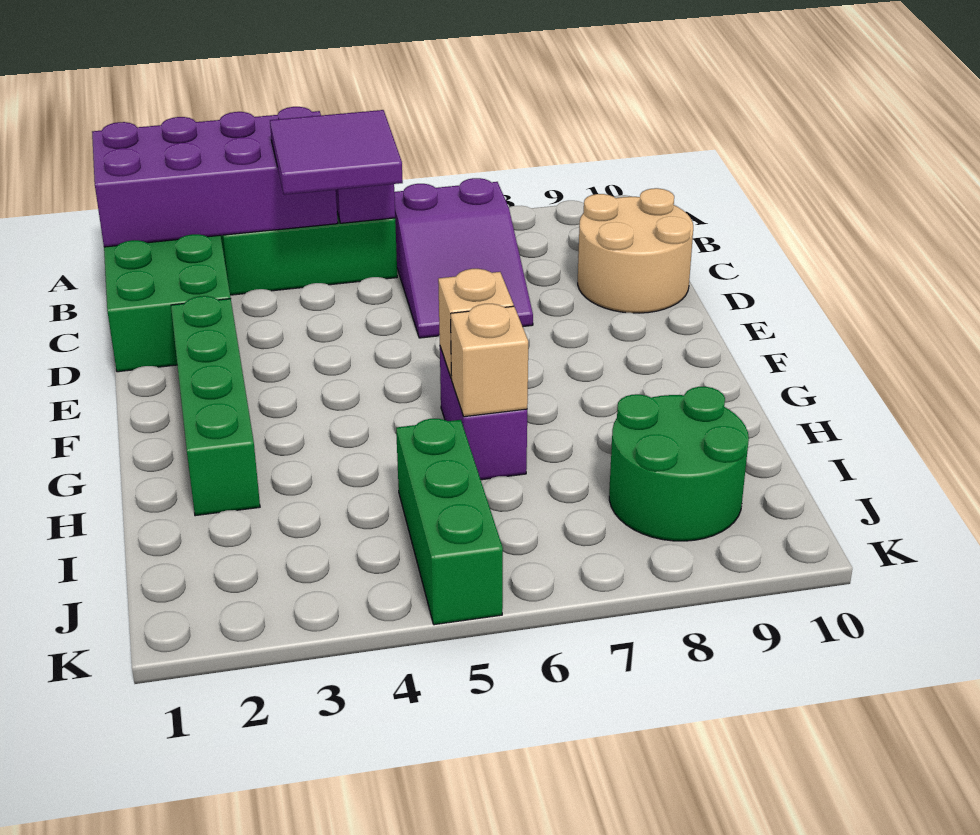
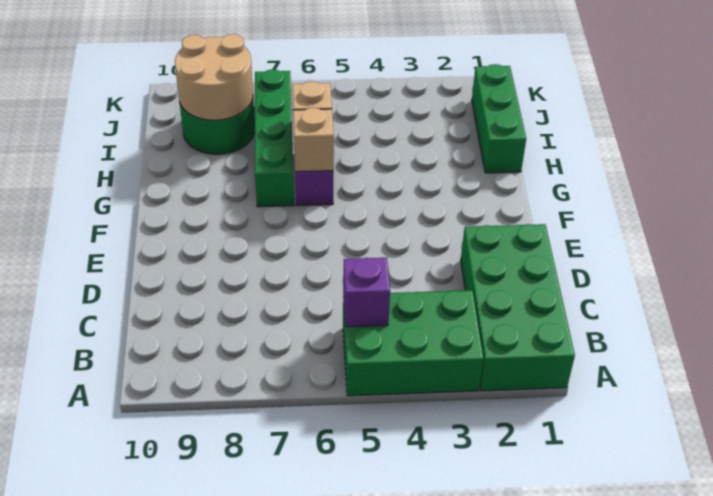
purple brick A1:B4 level 2 -> none
purple tile B4:C5 level 3 -> none
purple slope B6:D7 level 1 top B -> none
tan round brick C9:D10 level 1 -> tan round brick I8:J9 level 2
green brick E2:H2 level 1 -> green brick G7:J7 level 1
green brick I5:K5 level 1 -> green brick H1:J1 level 1

